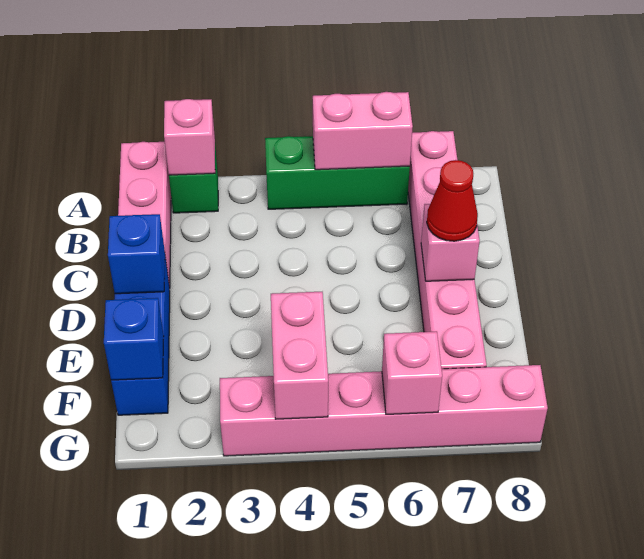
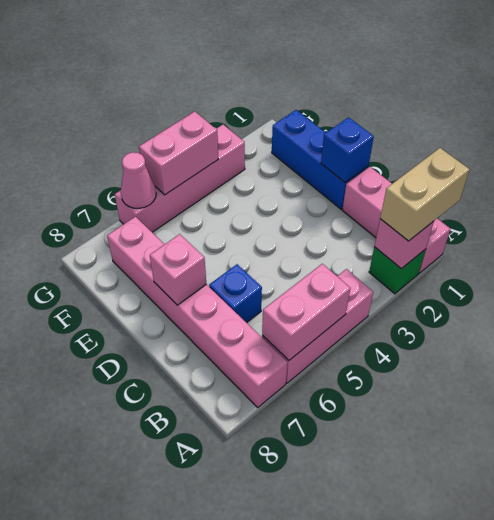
none -> tan brick A1:A2 level 3
green brick A4:A6 level 1 -> pink brick A4:A6 level 1
red cone D7 level 3 -> none
blue brick F1 level 2 -> blue brick C6 level 1
pink brick F4:G4 level 2 -> pink brick G4:G5 level 2
pink brick G3:G8 level 1 -> pink brick G3:G6 level 1
pink brick G6 level 2 -> pink cone G6 level 2

